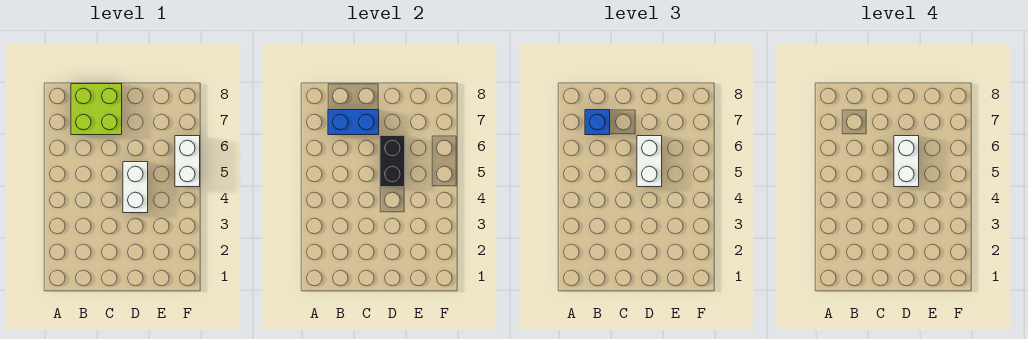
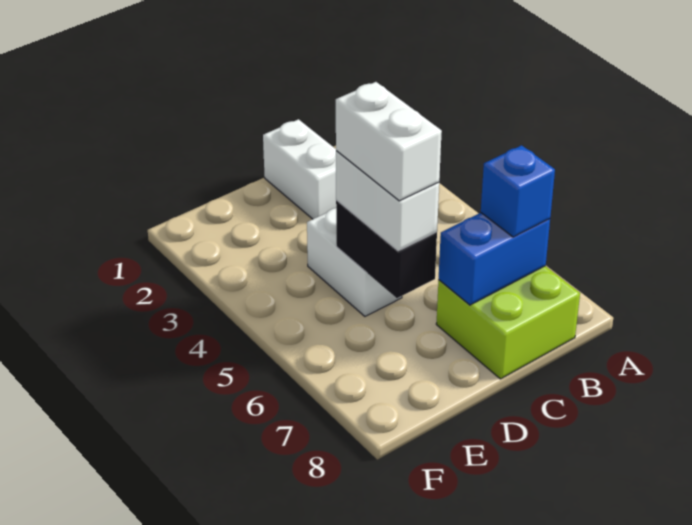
white brick F5:F6 level 1 -> white brick C1:C2 level 1

